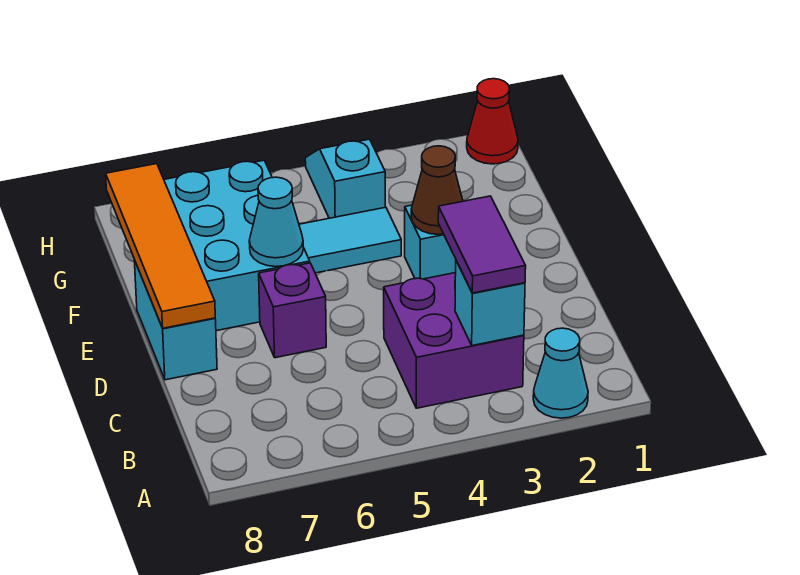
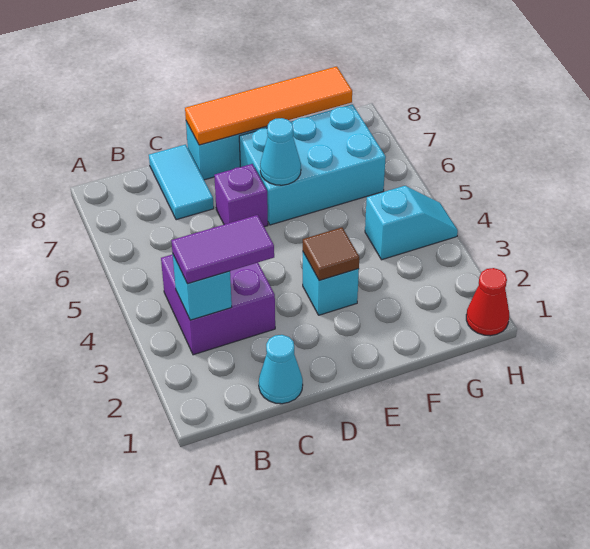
cyan cone A2 level 1 -> cyan cone C1 level 1
brown cone E3 level 2 -> brown tile E3 level 2
cyan tile F4:F5 level 1 -> cyan tile C7:C8 level 1

